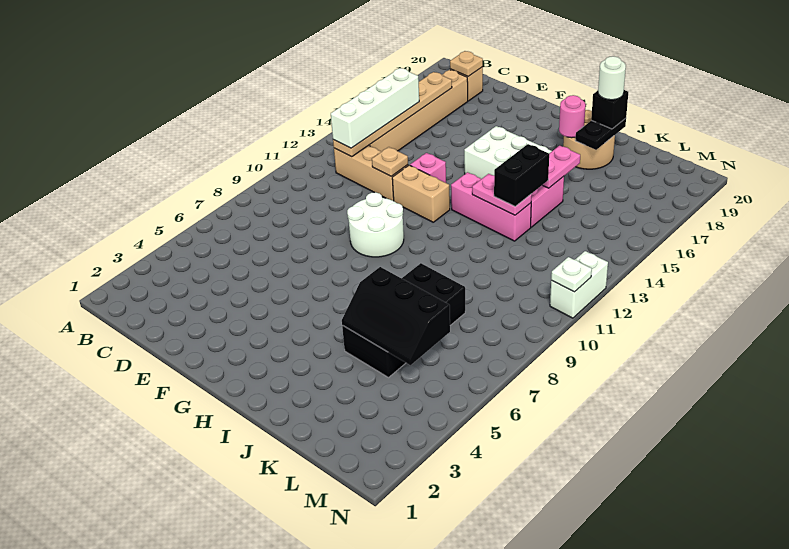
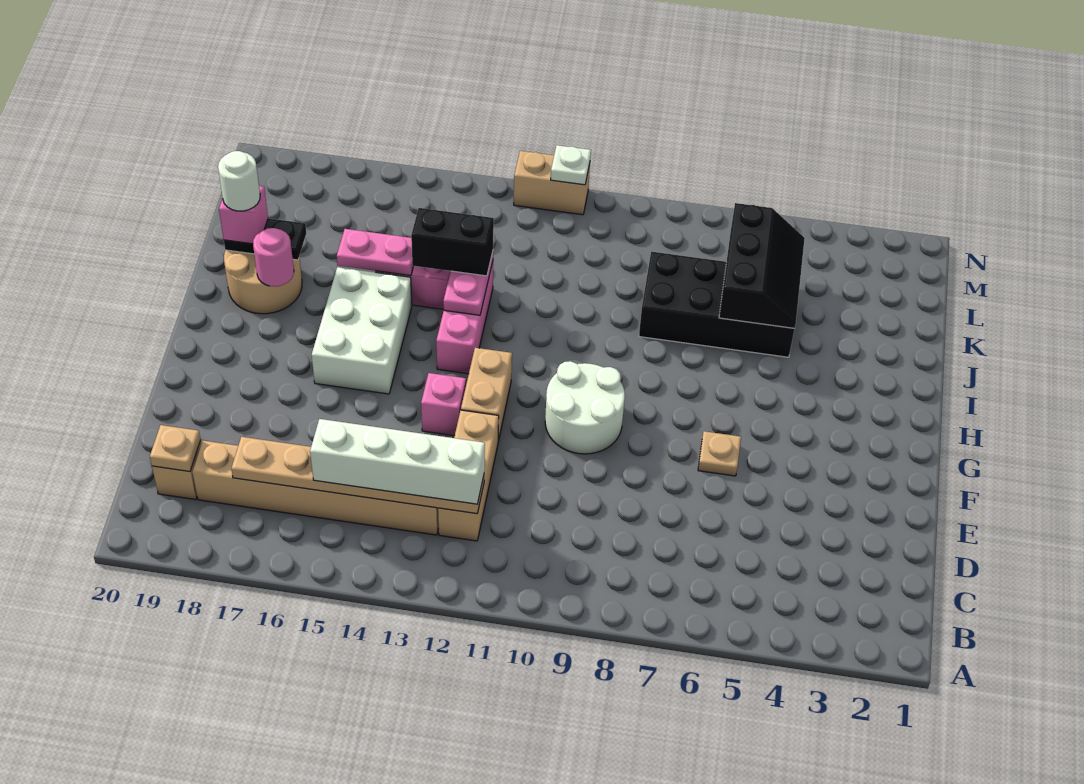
tan plate E12 level 2 -> tan plate F6 level 1
black brick J19 level 3 -> pink brick J19 level 3
white brick N11:N12 level 1 -> tan brick N11:N12 level 1

